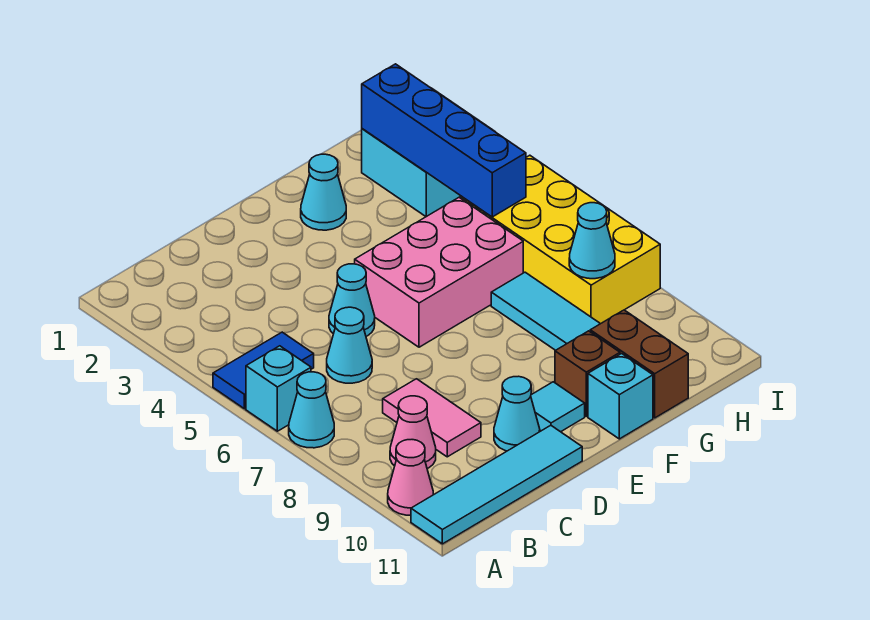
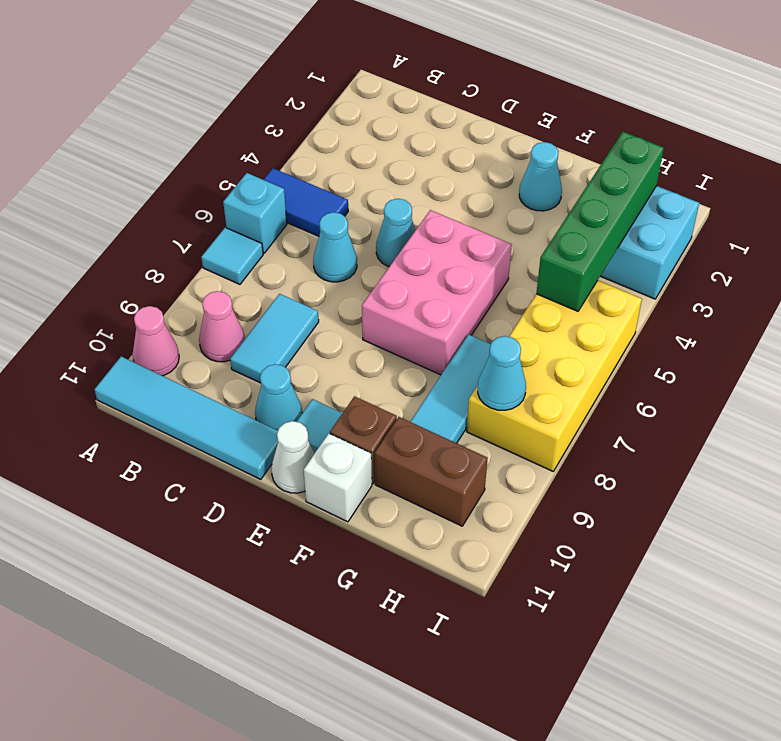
cyan cone A7 level 1 -> cyan tile A7 level 1
pink tile C8:C9 level 1 -> cyan tile C8:C9 level 1
pink brick E5:G6 level 1 -> pink brick E5:F7 level 1
none -> white cone E11 level 1
cyan brick F11 level 1 -> white brick F11 level 1
brown brick G10:G11 level 1 -> brown brick G10:H10 level 1
blue brick H2:H5 level 2 -> green brick H2:H5 level 2

